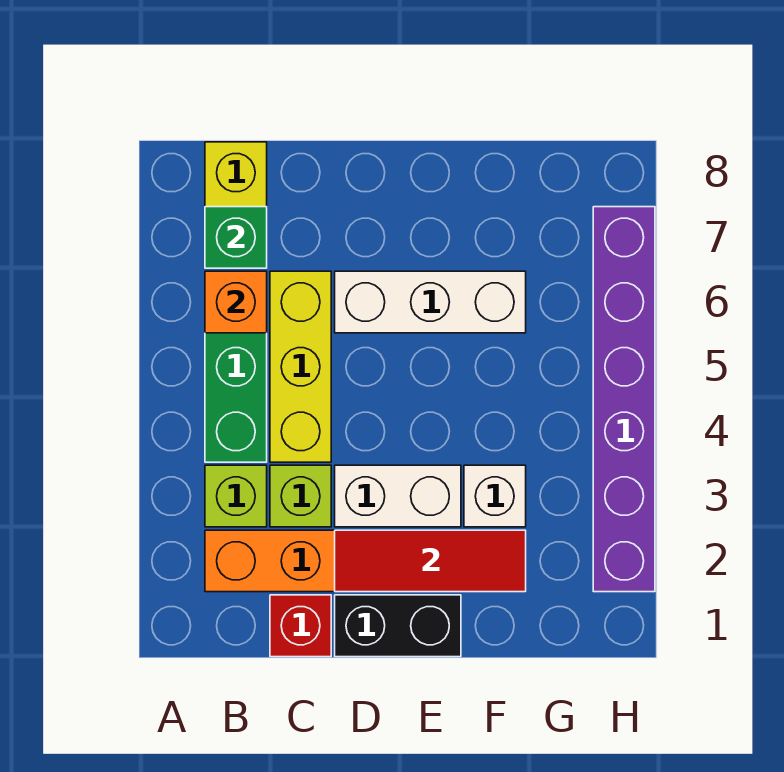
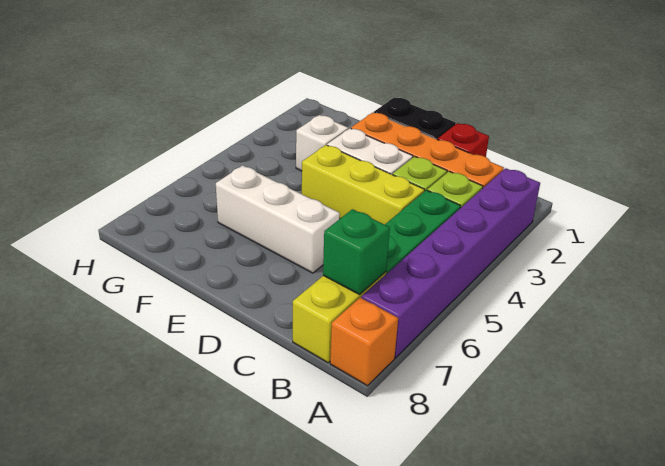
orange brick B6 level 2 -> orange brick A8 level 1
yellow brick C4:C6 level 1 -> yellow brick C4:E4 level 1
red tile D2:F2 level 2 -> none
purple brick H2:H7 level 1 -> purple brick A2:A7 level 1

